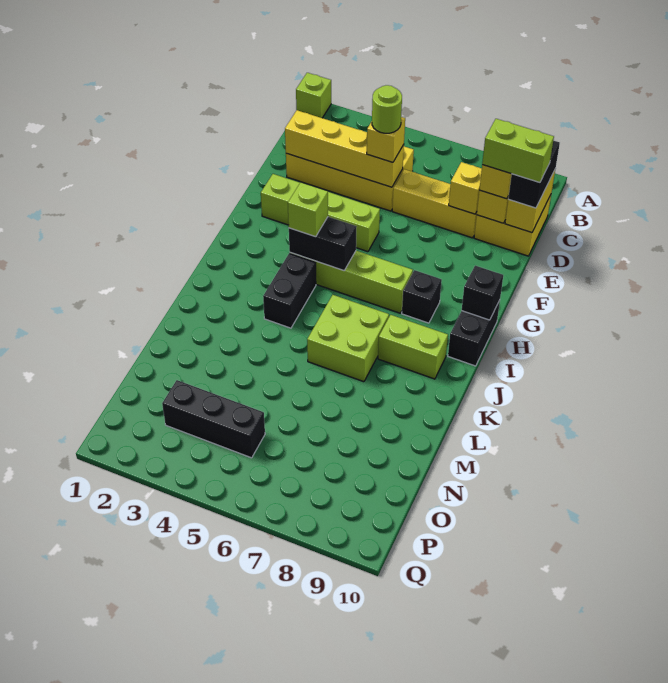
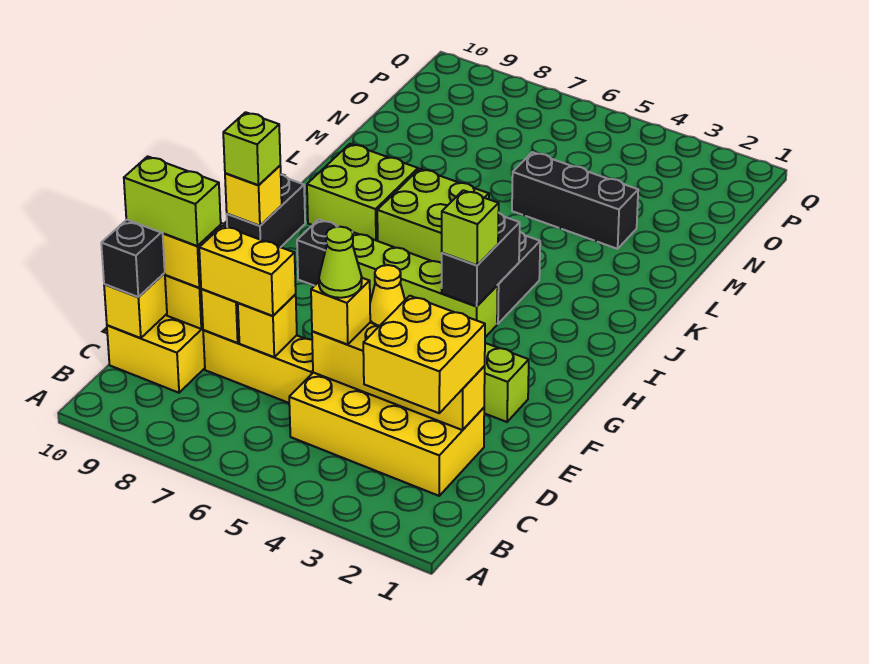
lime brick A1 level 1 -> lime brick H10 level 3
none -> yellow brick C2:D3 level 3
lime round brick D5 level 4 -> lime cone D5 level 4
none -> yellow brick D7 level 2
none -> yellow brick D7:D8 level 3
none -> yellow cone F5 level 2
black brick H4:H5 level 2 -> black brick H4:I4 level 2
black brick H10 level 2 -> yellow brick H10 level 2
lime brick J8:J9 level 1 -> lime brick J8:K9 level 1
black brick O3:O5 level 1 -> black brick M3:M5 level 1

